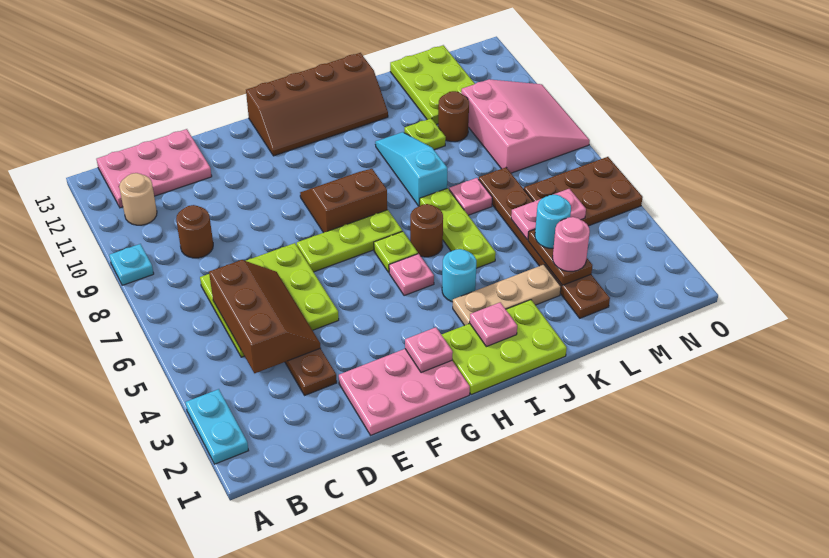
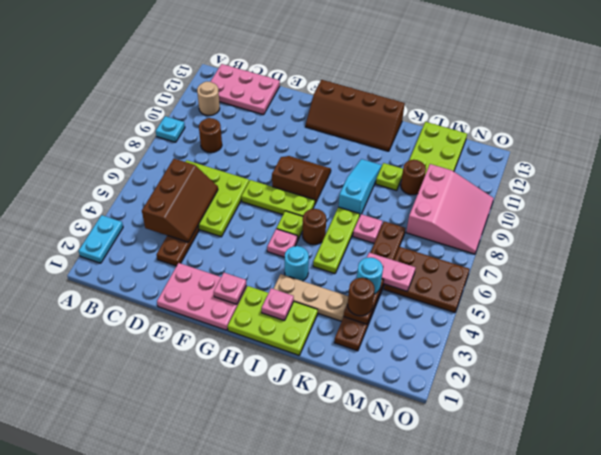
pink round brick L3 level 3 -> brown round brick L3 level 3

